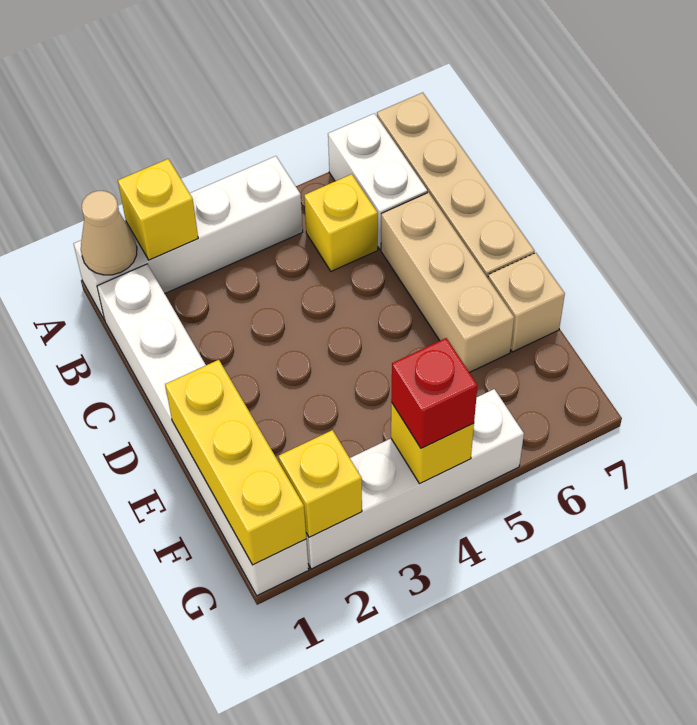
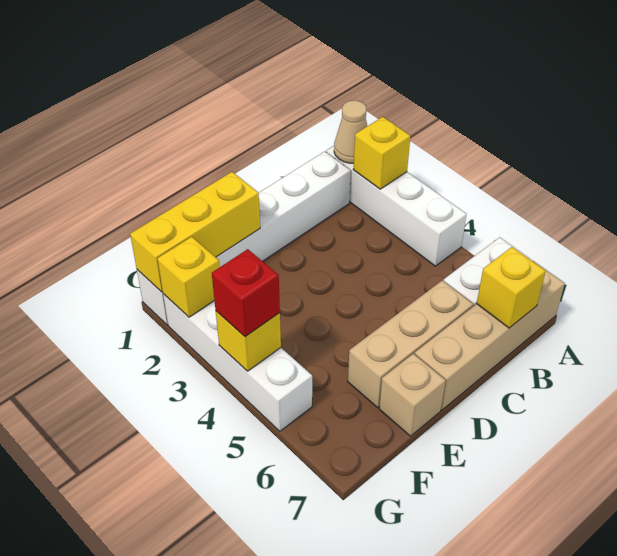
yellow brick B5 level 1 -> yellow brick B7 level 2

